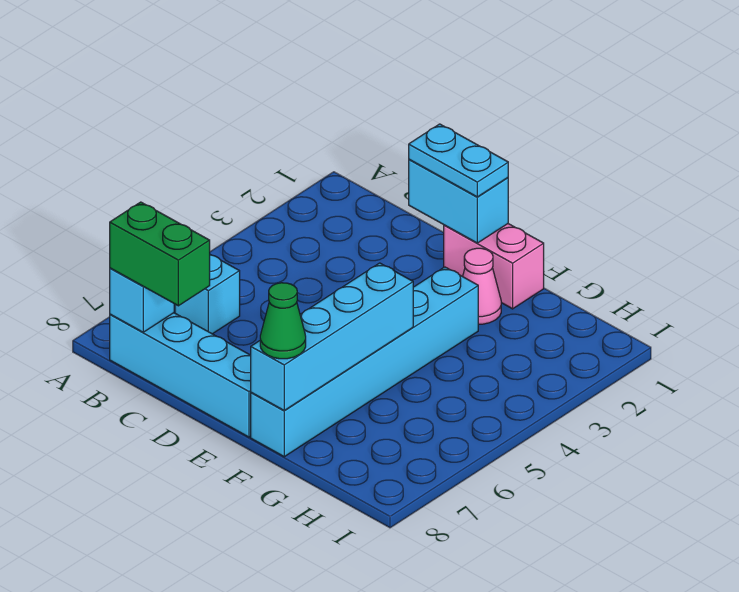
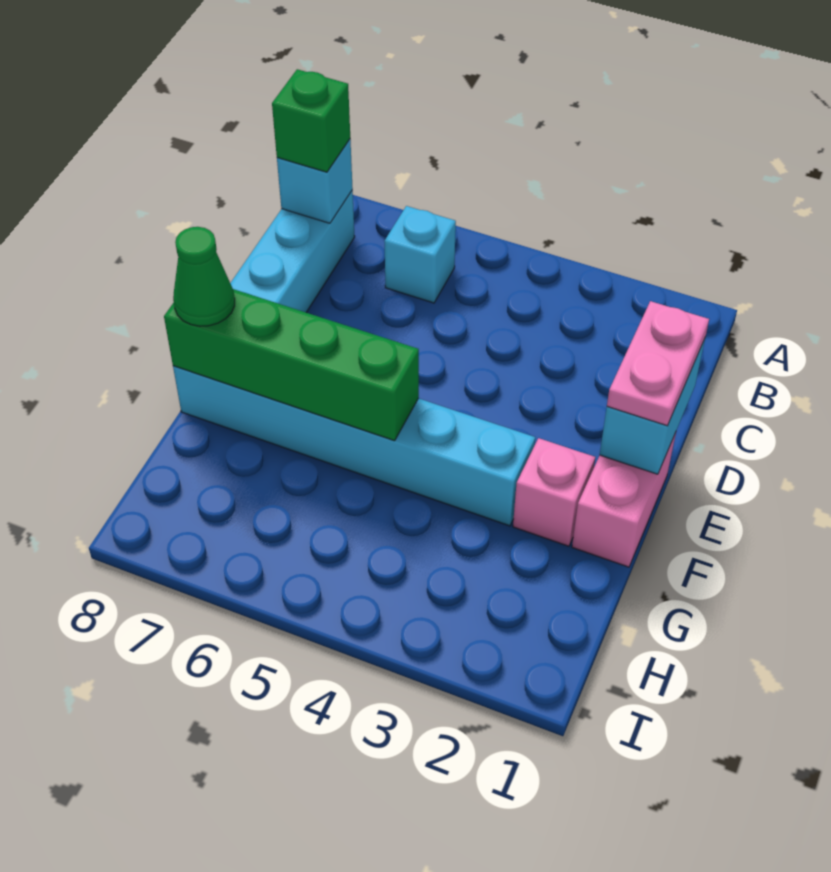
green brick B8:C8 level 3 -> green brick B8 level 3
cyan plate D1:E1 level 3 -> pink plate D1:E1 level 3
pink cone F2 level 1 -> pink brick F2 level 1
cyan brick F5:F8 level 2 -> green brick F5:F8 level 2

